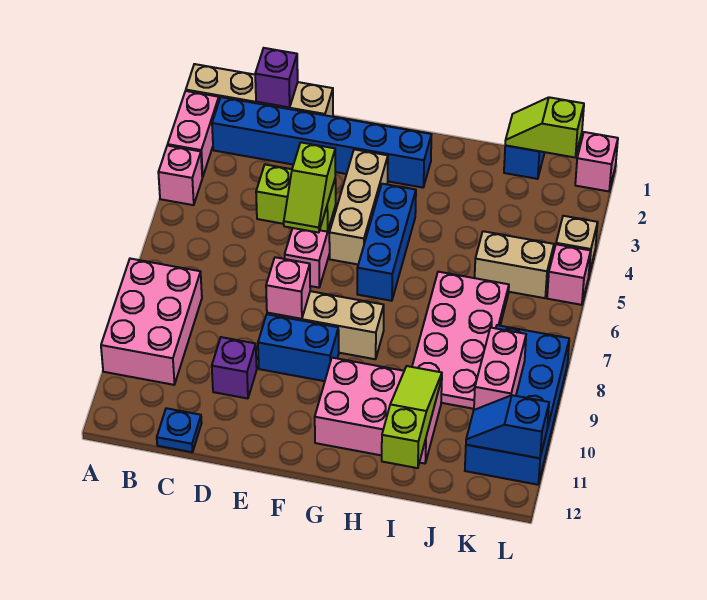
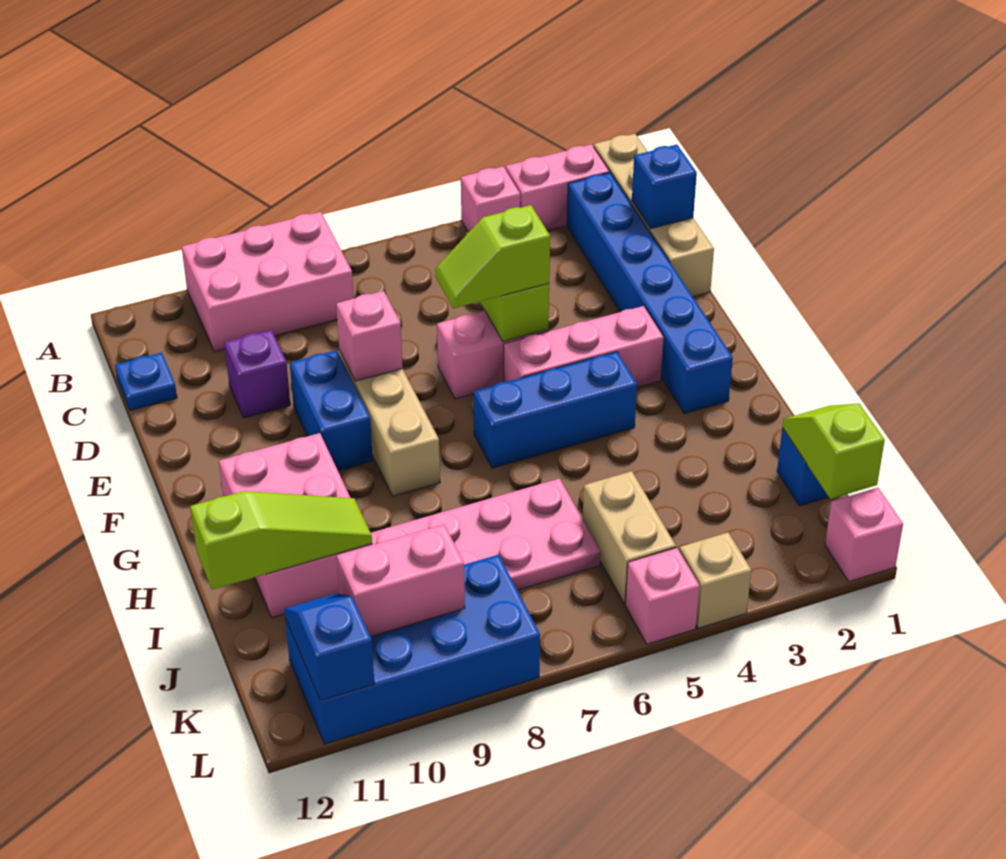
purple brick C1 level 2 -> blue brick C1 level 2
tan brick F3:F5 level 1 -> pink brick F3:F5 level 1

